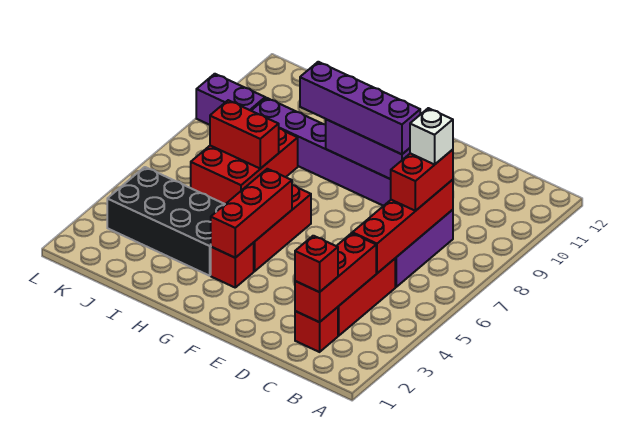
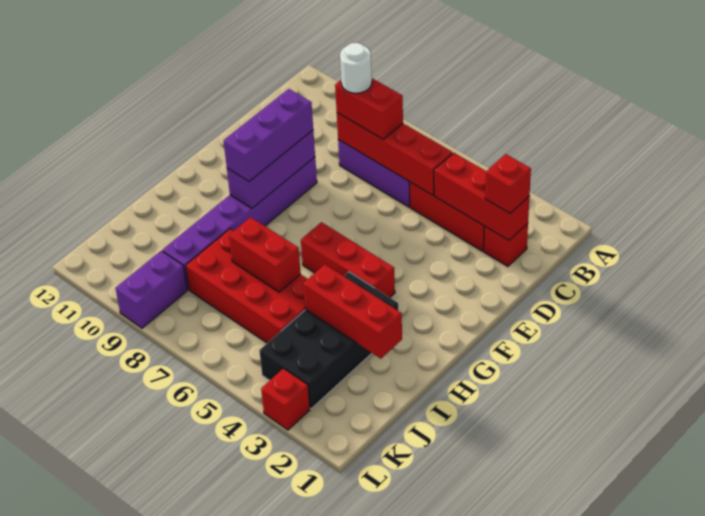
white brick C8 level 4 -> white round brick C8 level 4
purple brick E9:H9 level 3 -> purple brick E9:G9 level 3
red brick G3 level 1 -> red brick L3 level 1
red brick G3:G5 level 2 -> red brick I2:I4 level 2
red brick I6:J8 level 1 -> red brick I5:J8 level 1
red brick I7:J7 level 2 -> red brick I6:I7 level 2

